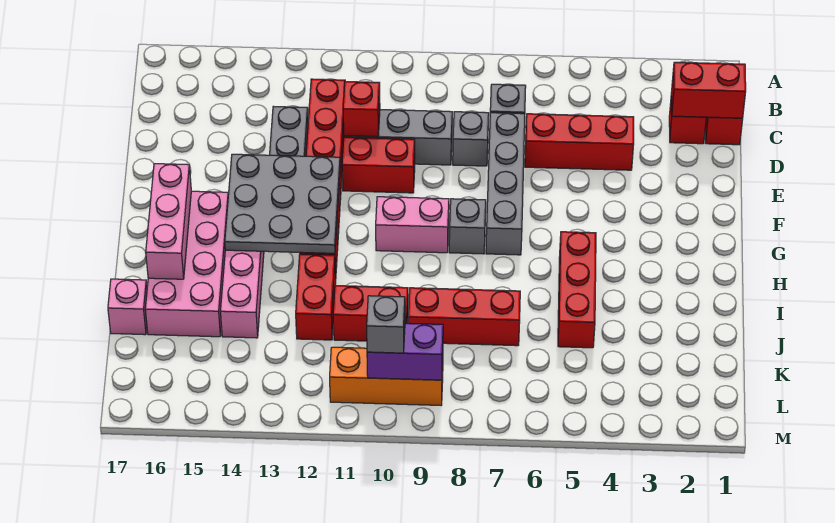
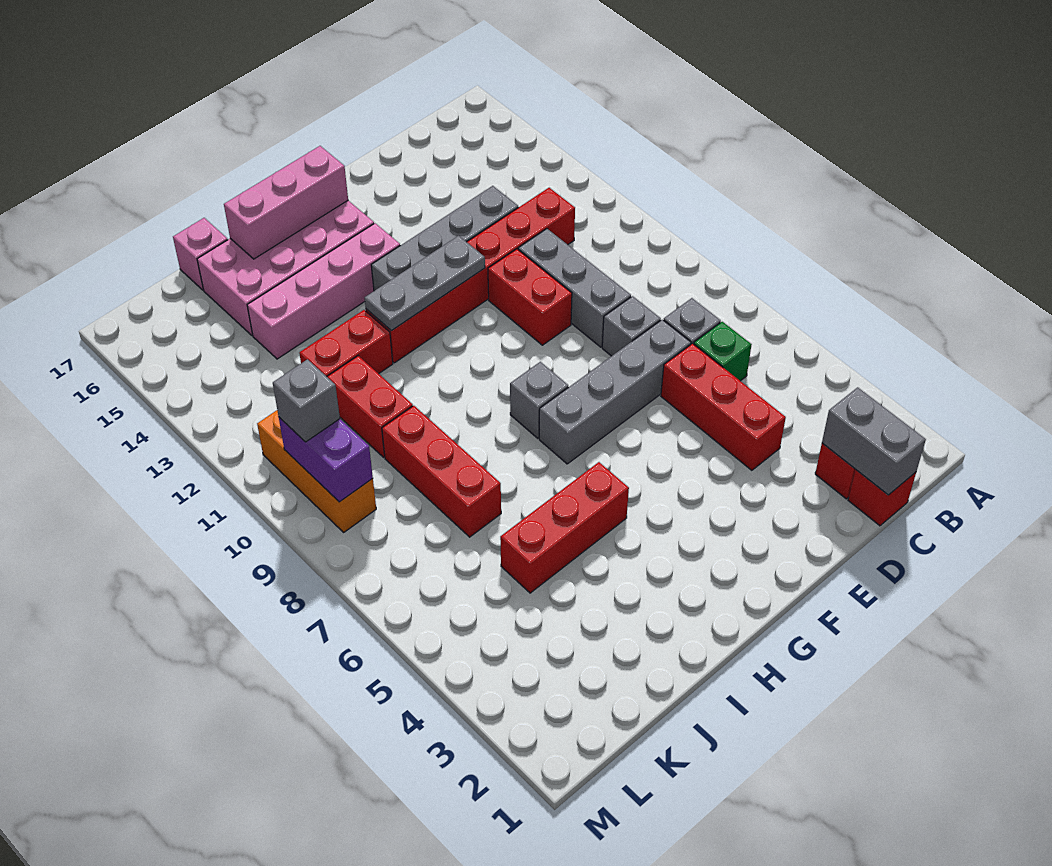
red brick C1:C2 level 2 -> grey brick C1:C2 level 2
none -> green brick C6 level 1
red brick D11 level 2 -> none
grey plate F12:H14 level 2 -> grey plate F12:H12 level 2
pink brick G9:G10 level 1 -> none

